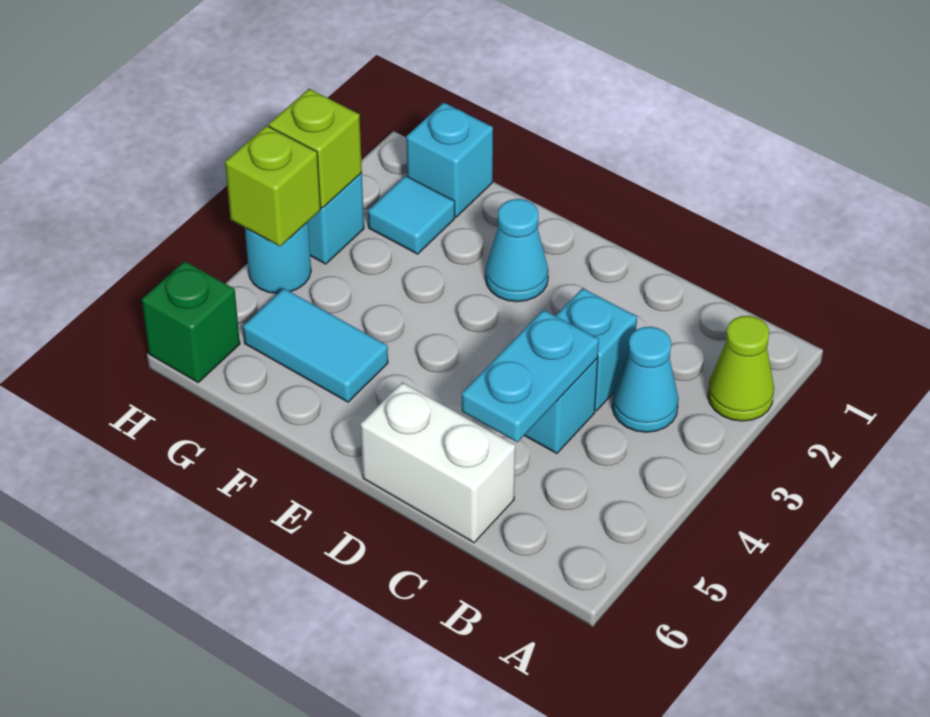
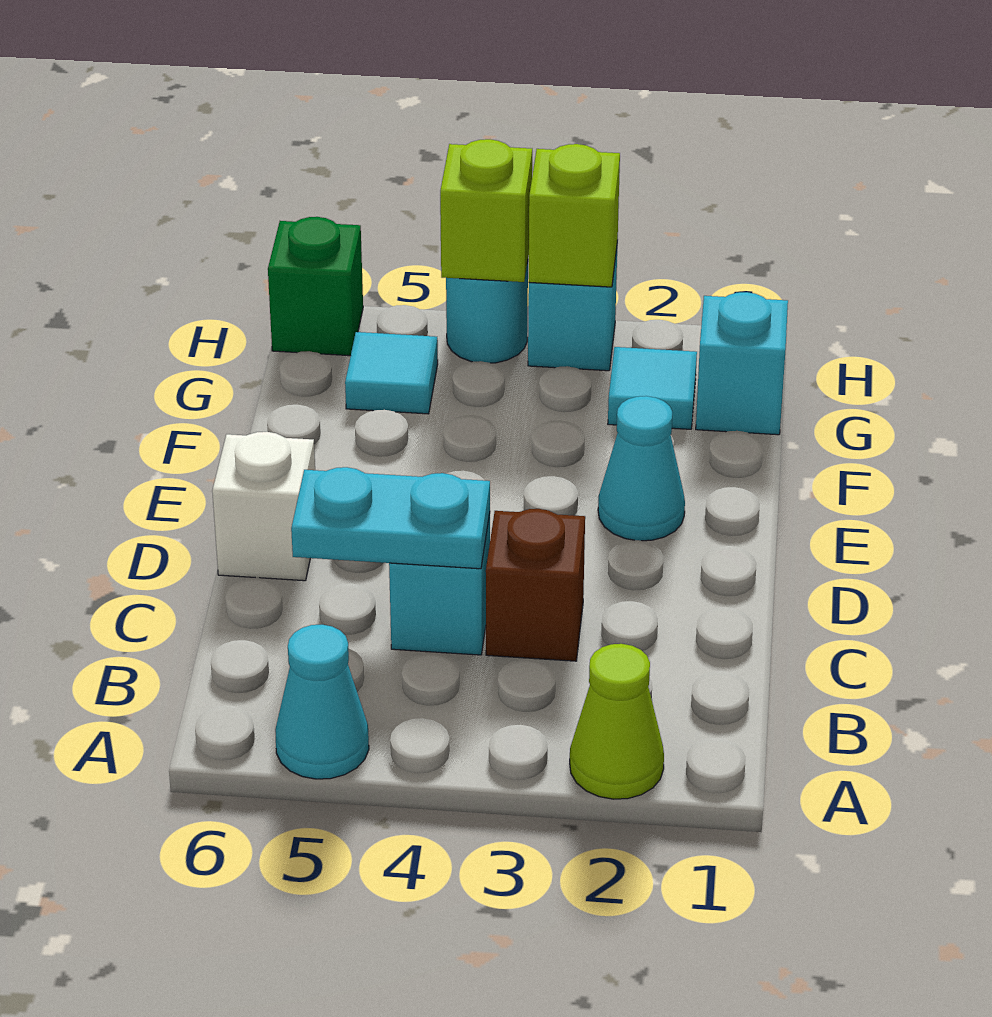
cyan cone B3 level 1 -> cyan cone A5 level 1
cyan brick C3 level 1 -> brown brick C3 level 1
white brick C6:D6 level 1 -> white brick D6 level 1
cyan tile F5:G5 level 1 -> cyan tile G5 level 1

